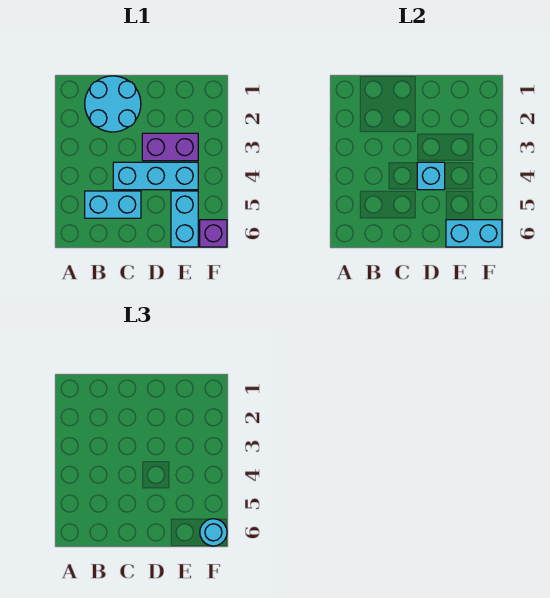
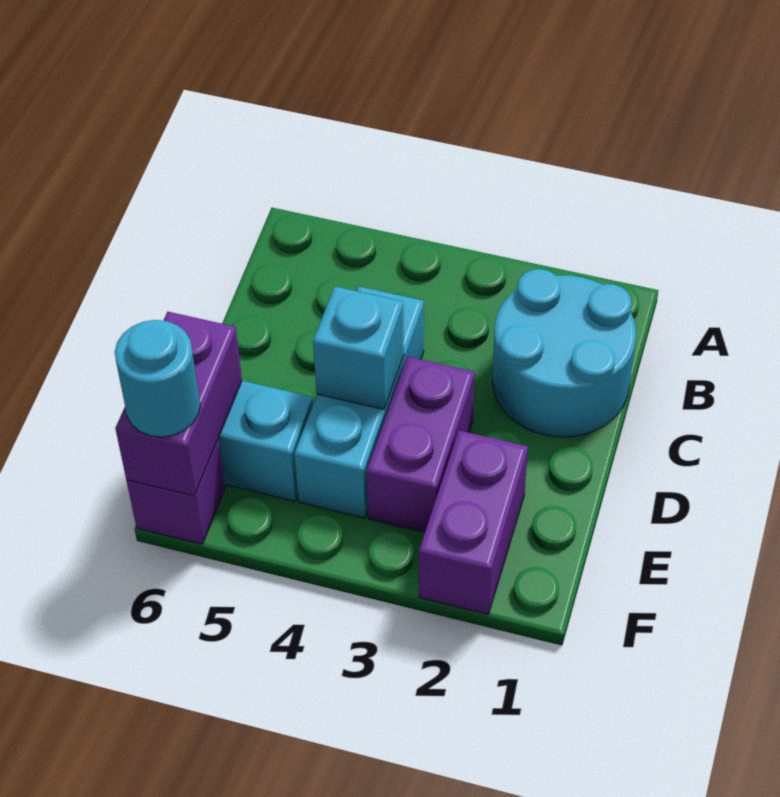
cyan brick B5:C5 level 1 -> none
none -> purple brick E2:F2 level 1
cyan brick E6:F6 level 2 -> purple brick E6:F6 level 2

